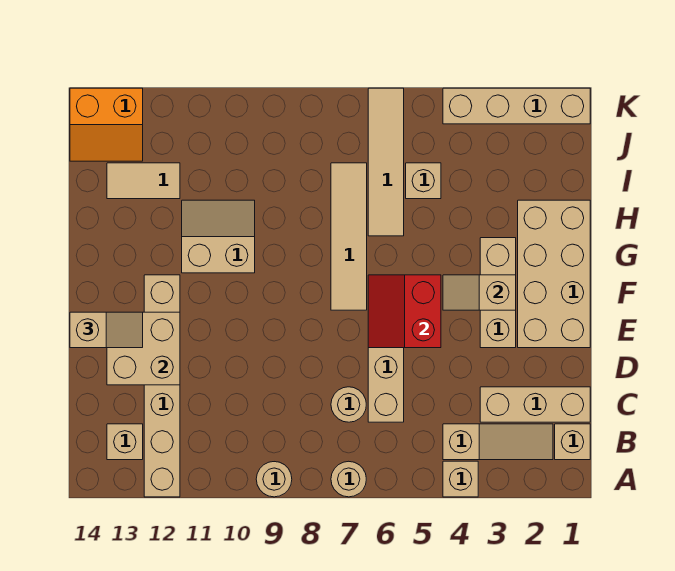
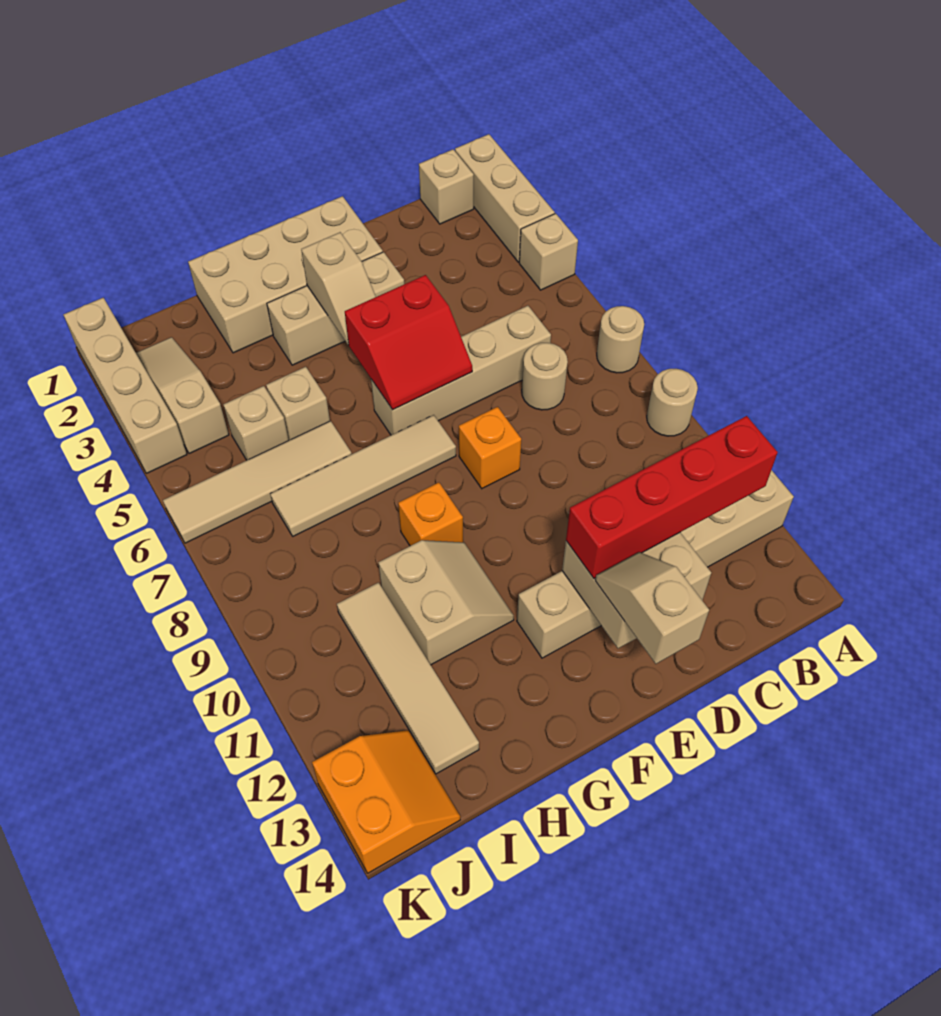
tan slope B2:B4 level 1 top 4 -> tan slope J2:J4 level 1 top 4
none -> red brick B12:E12 level 3
tan brick B13 level 1 -> tan brick H5 level 1
tan brick C1:C3 level 1 -> tan brick A1:A3 level 1
none -> orange brick E8 level 1
none -> orange brick G9 level 1
tan slope G10:H11 level 1 top G -> tan slope G10:H11 level 1 top H
tan tile I12:I13 level 1 -> tan tile I10:I13 level 1

